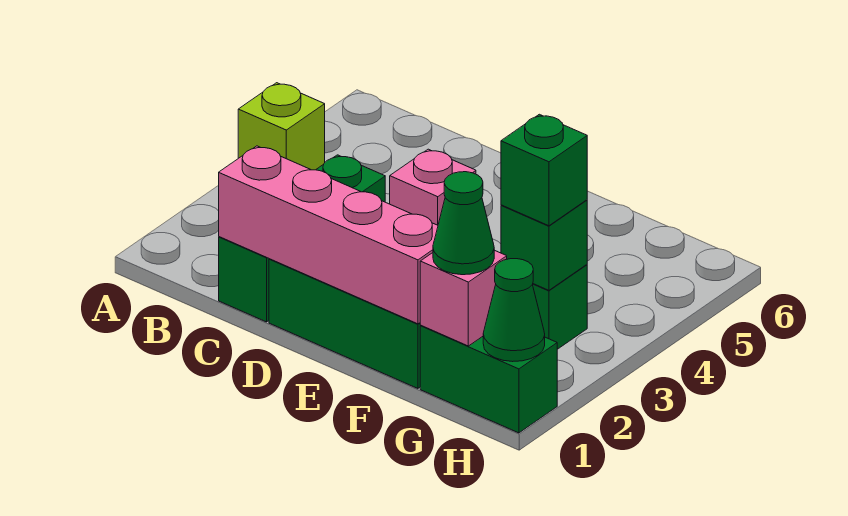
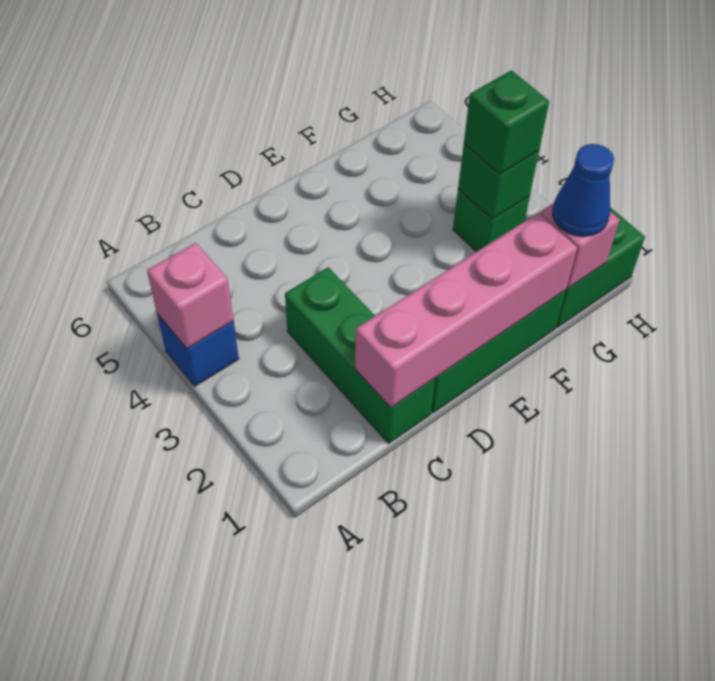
lime brick A4 level 1 -> blue brick A4 level 1
pink brick D4 level 1 -> pink brick A4 level 2
green cone G1 level 3 -> blue cone G1 level 3
green cone H1 level 2 -> none

